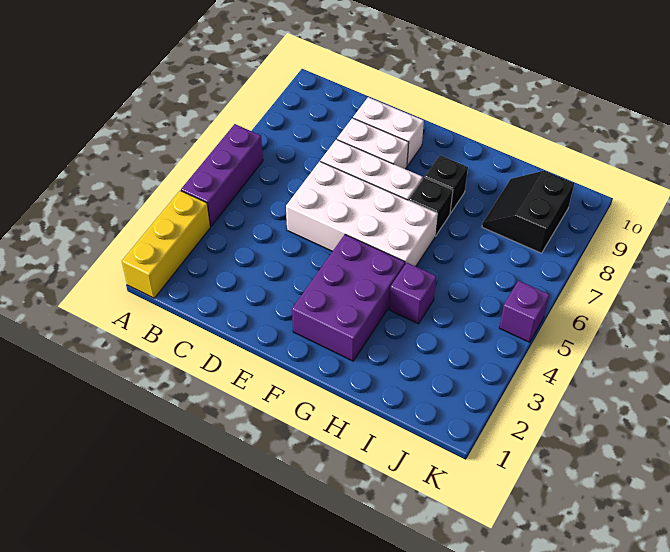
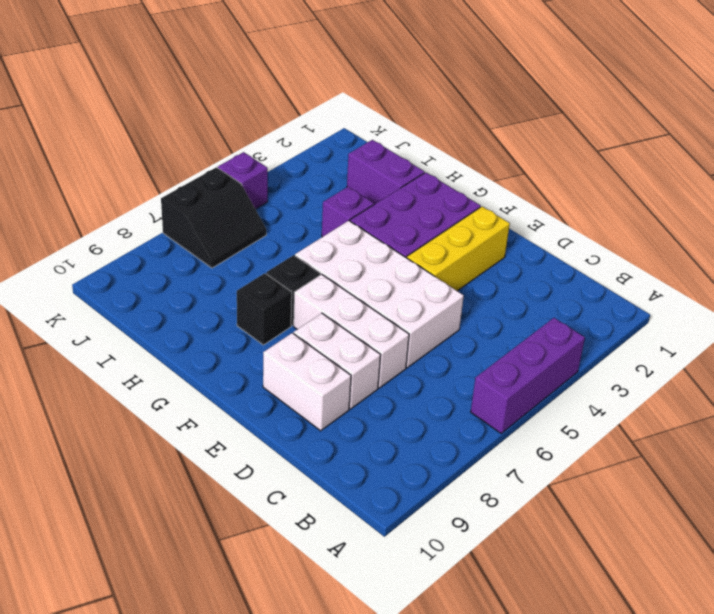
yellow brick A1:A3 level 1 -> yellow brick E2:E4 level 1
none -> purple brick H2:I2 level 1
black slope I8:J9 level 1 top J -> black slope J6:K7 level 1 top K

